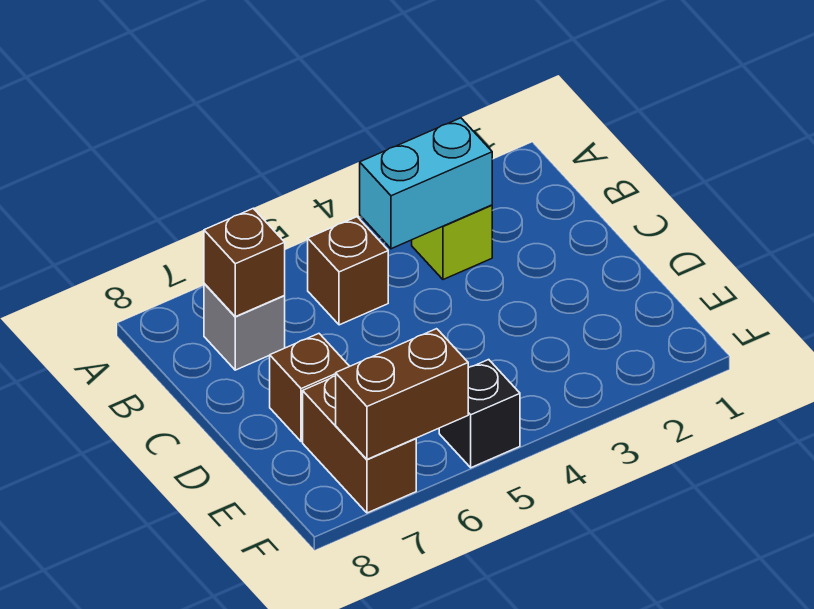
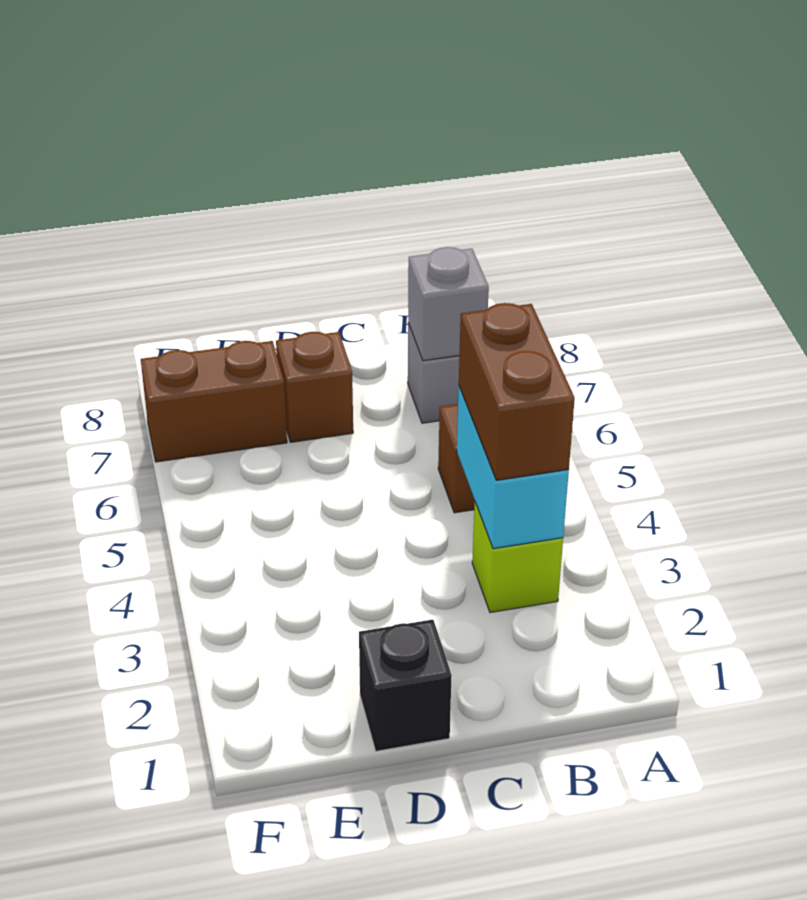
brown brick B7 level 2 -> grey brick B7 level 2
black brick F5 level 1 -> black brick D1 level 1
brown brick F6:F7 level 2 -> brown brick B3:B4 level 3

